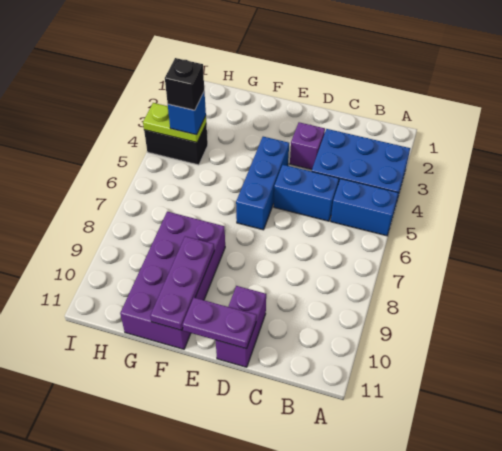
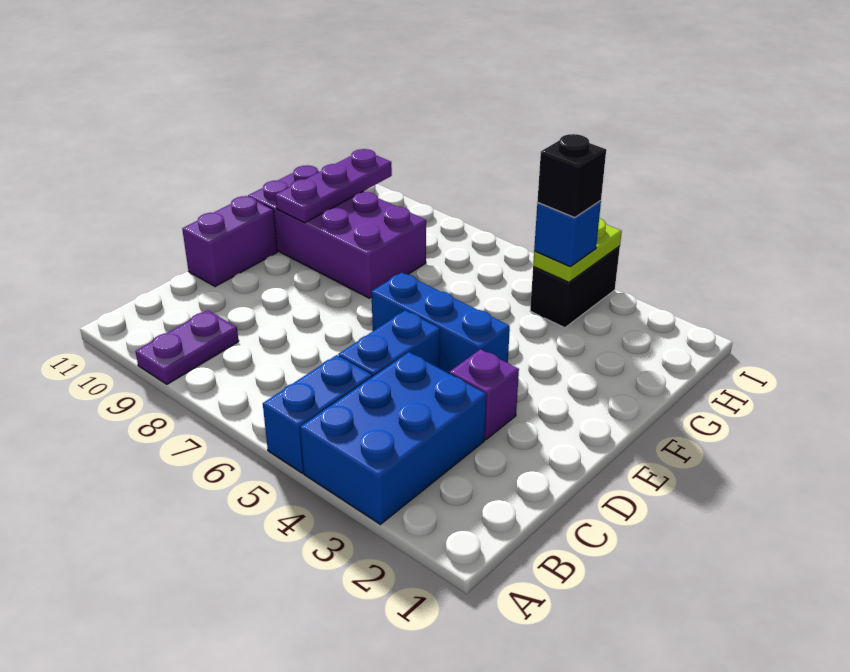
purple brick D10:D11 level 1 -> purple brick D11:E11 level 1
purple plate D11:E11 level 2 -> purple plate A9:B9 level 1
purple plate F9:F11 level 2 -> purple plate F10:H10 level 2

